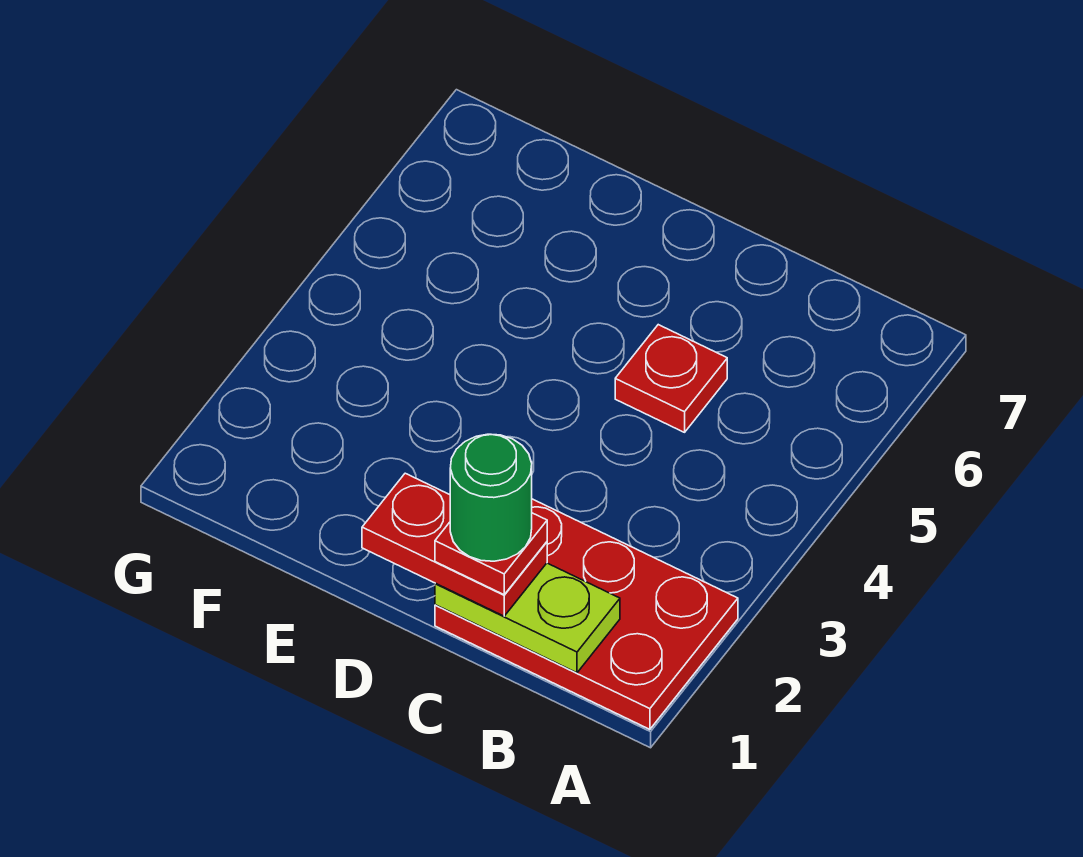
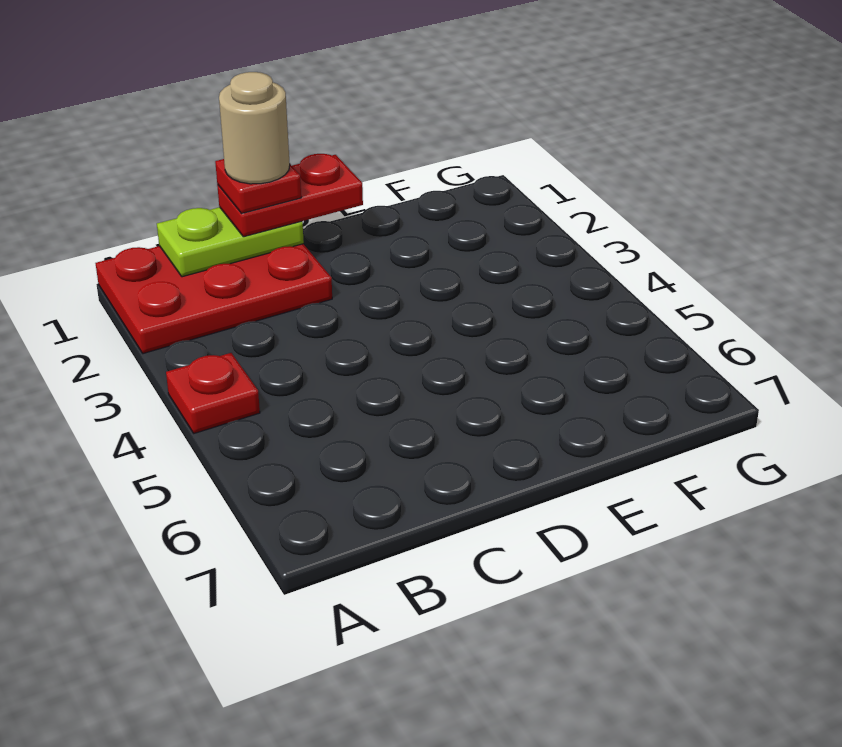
green round brick C1 level 5 -> tan round brick C1 level 5
red plate C5 level 1 -> red plate A4 level 1

